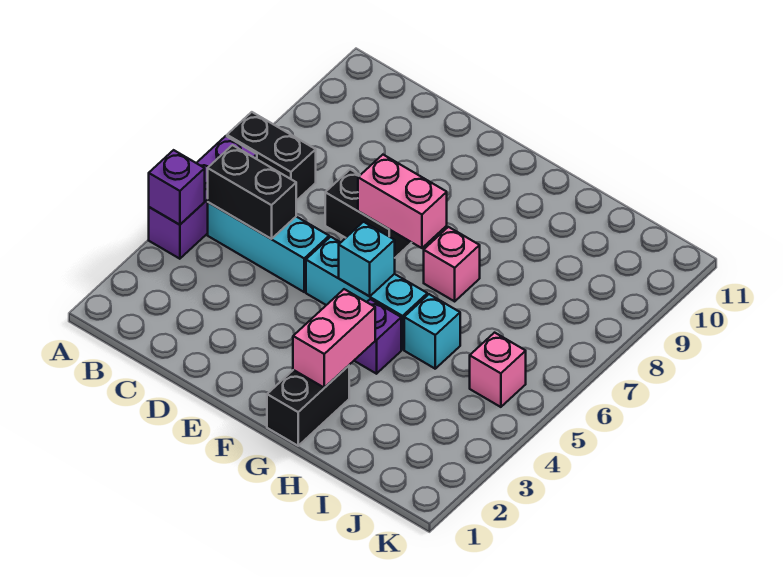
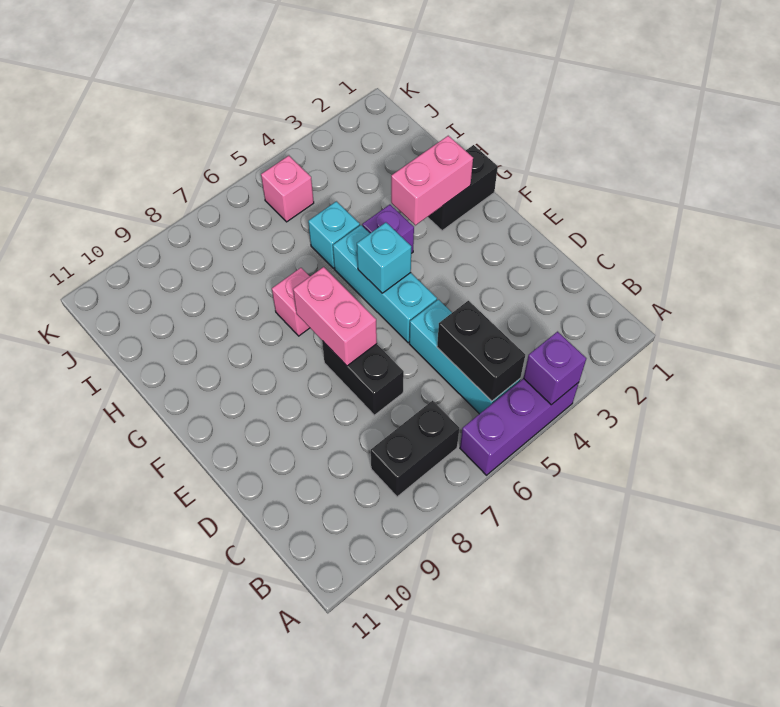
black brick A7:B7 level 1 -> black brick B7:B8 level 1

